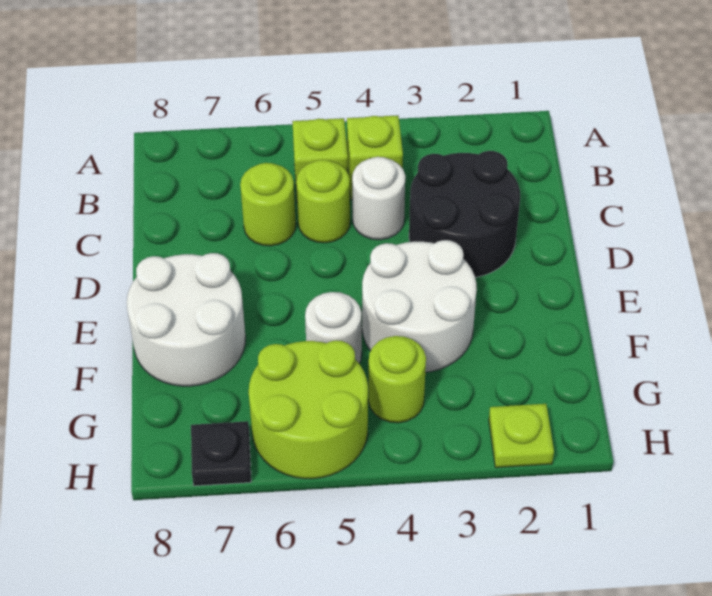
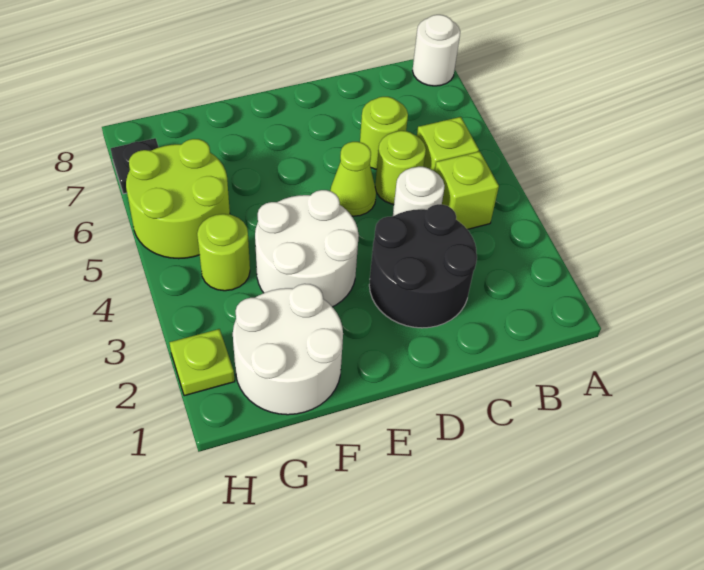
none -> lime cone D5 level 1
white round brick E7:F8 level 1 -> white round brick F1:G2 level 1
white round brick F5 level 1 -> white round brick A8 level 1

